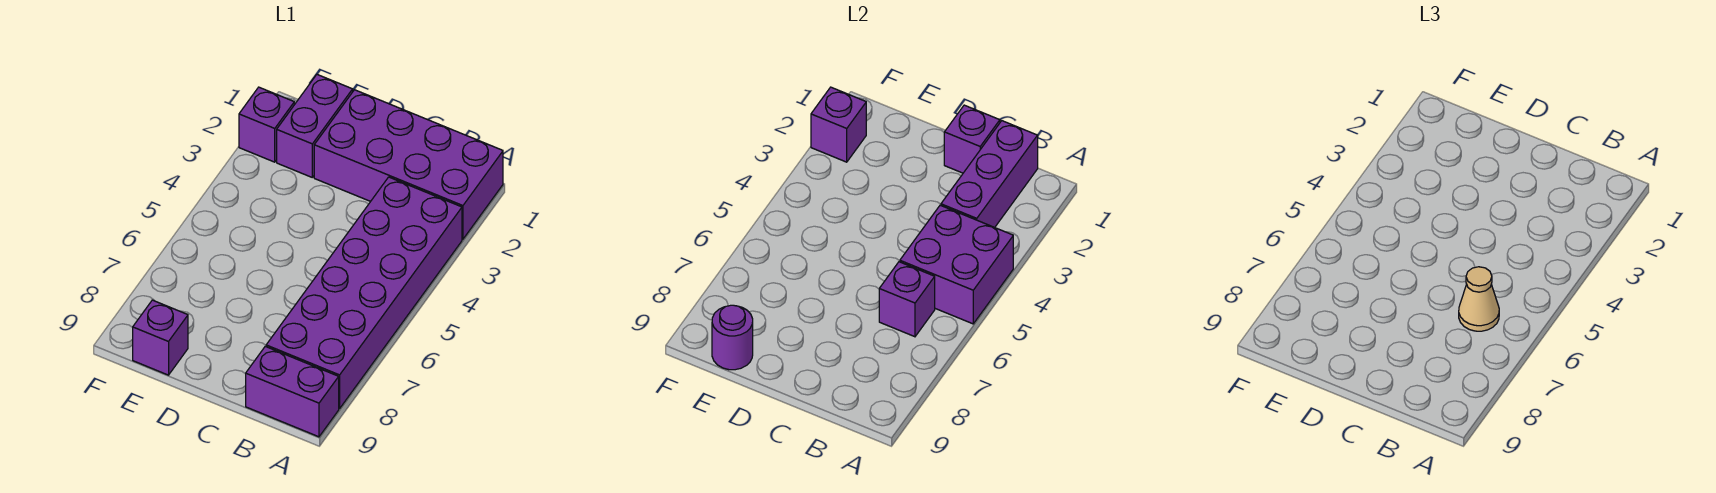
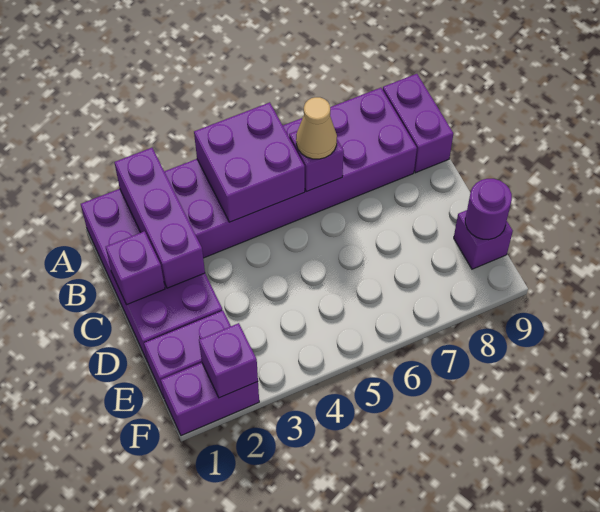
purple brick B1:B3 level 2 -> purple brick A2:C2 level 2
purple brick F2 level 1 -> purple brick F1:F2 level 1

